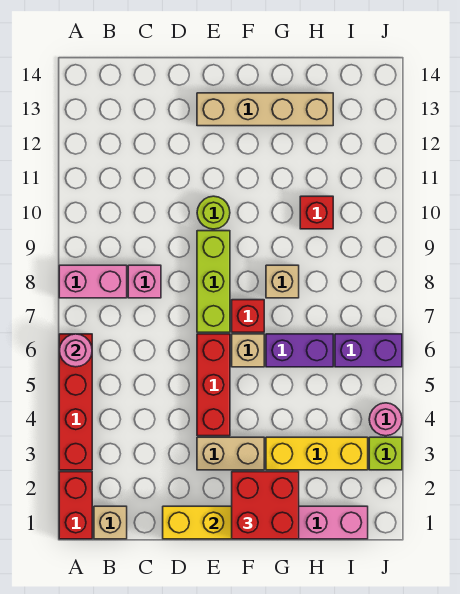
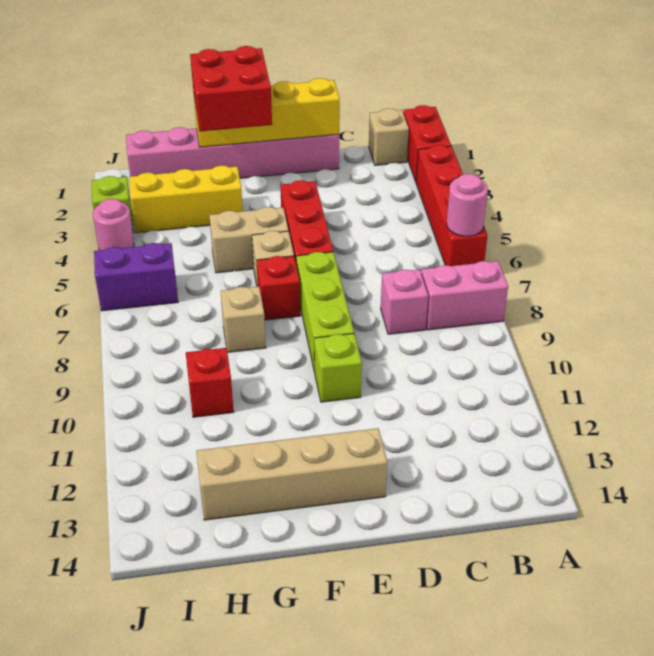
tan brick E3:F3 level 1 -> tan brick F5:G5 level 1
lime round brick E10 level 1 -> lime brick E10 level 1
purple brick G6:H6 level 1 -> none

